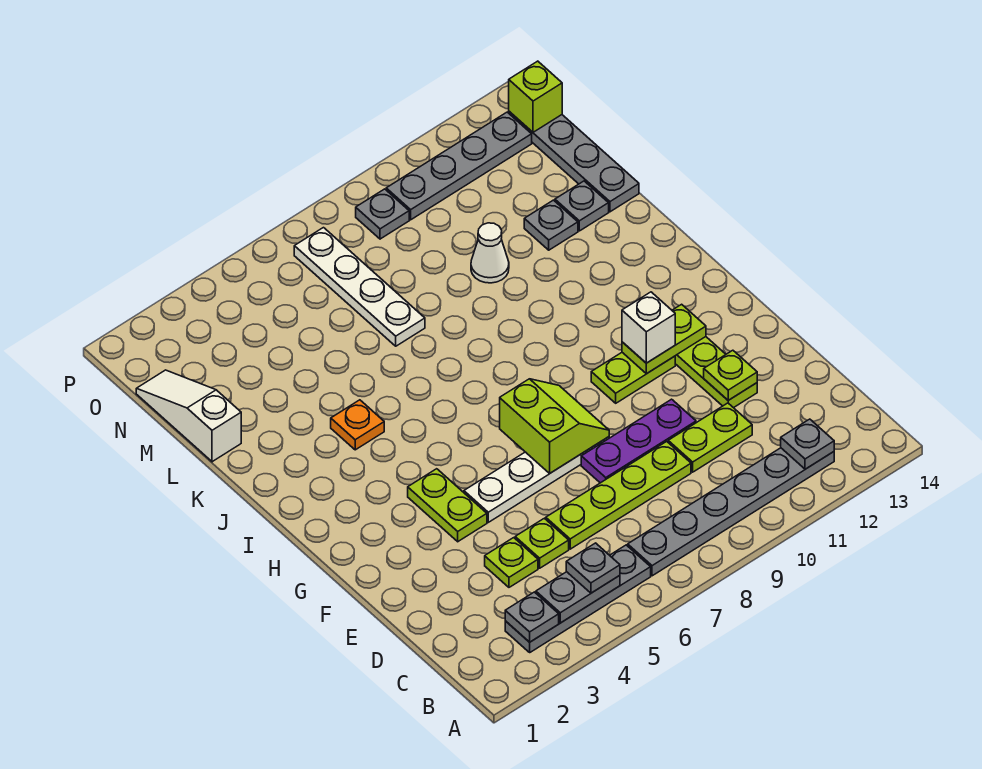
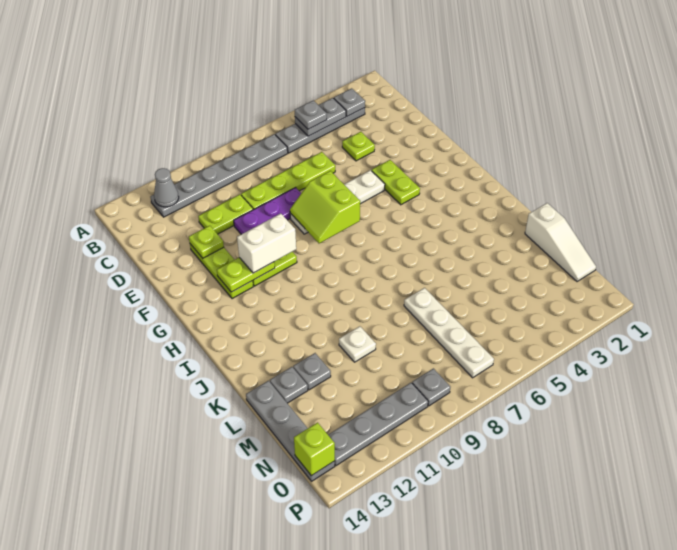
grey plate B12 level 2 -> grey cone B12 level 2
lime plate D5 level 1 -> none
white brick G11 level 3 -> white brick G10:G11 level 3
orange plate J4 level 1 -> none
white cone L10 level 1 -> white plate L10 level 1

